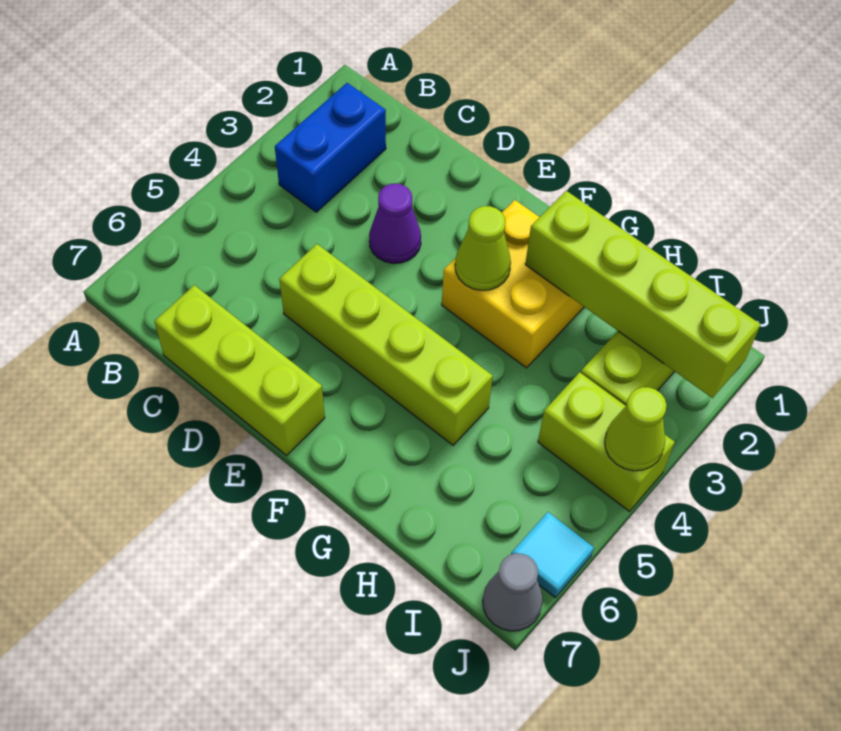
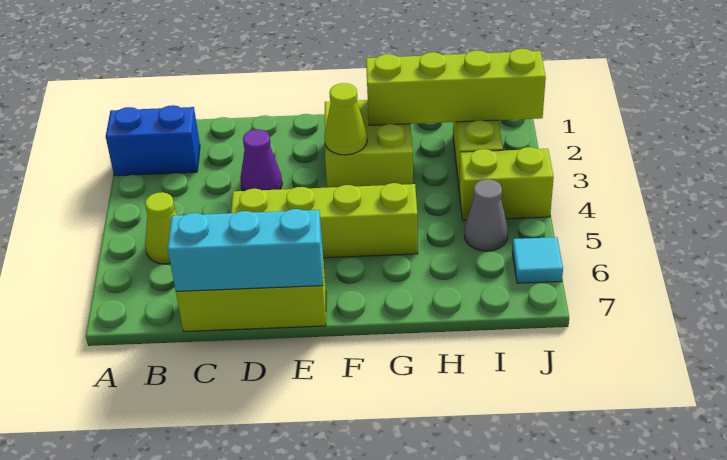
blue brick B2:B3 level 1 -> blue brick A2:B2 level 1
none -> cyan brick C7:E7 level 2
yellow brick F2:G3 level 1 -> lime brick F2:G3 level 1
lime cone J4 level 2 -> lime cone B5 level 1
grey cone J7 level 1 -> grey cone I5 level 1

